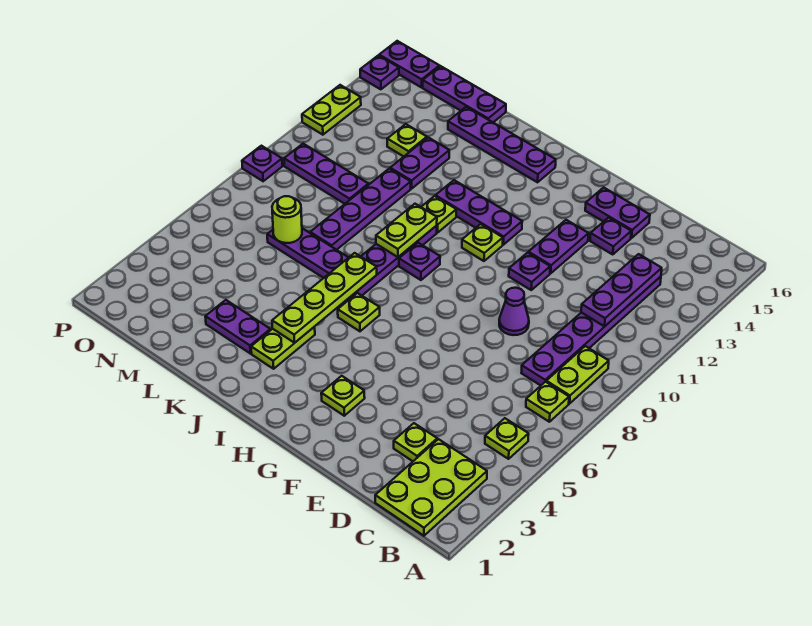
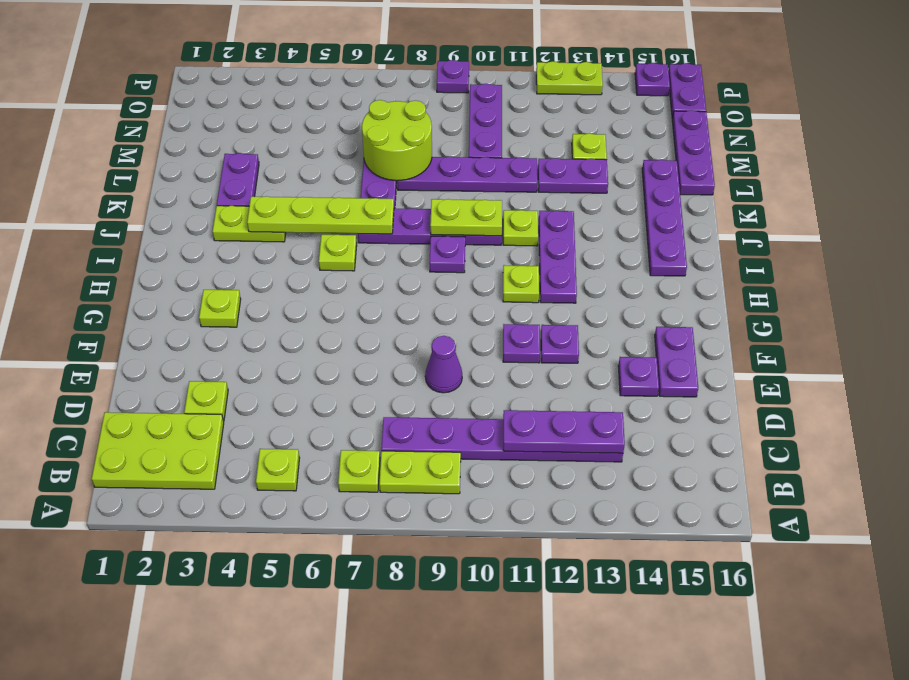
purple plate F12:F13 level 1 -> purple plate F12 level 1
lime round brick M7 level 2 -> lime round brick L7:M8 level 2

